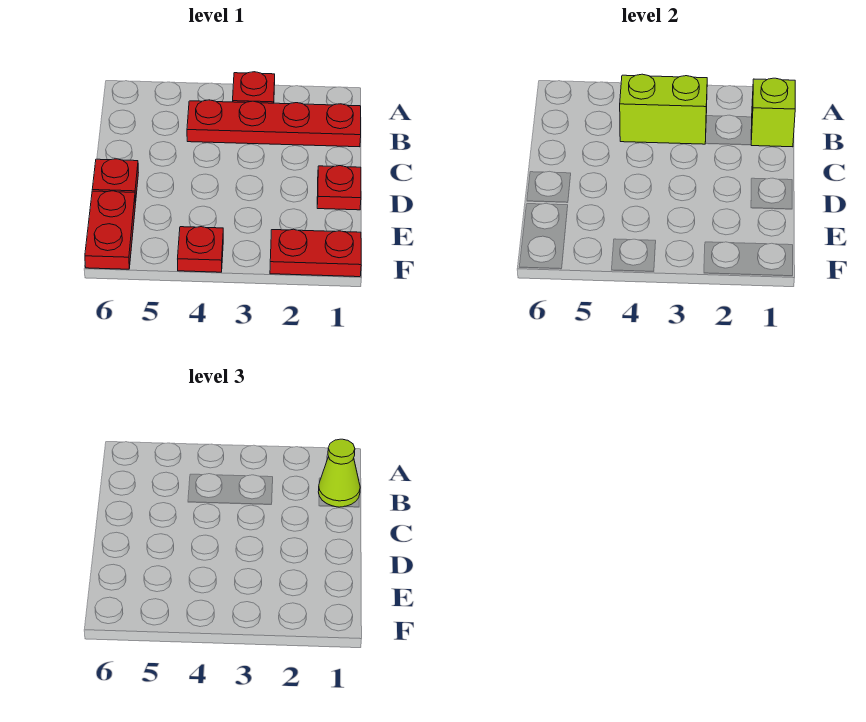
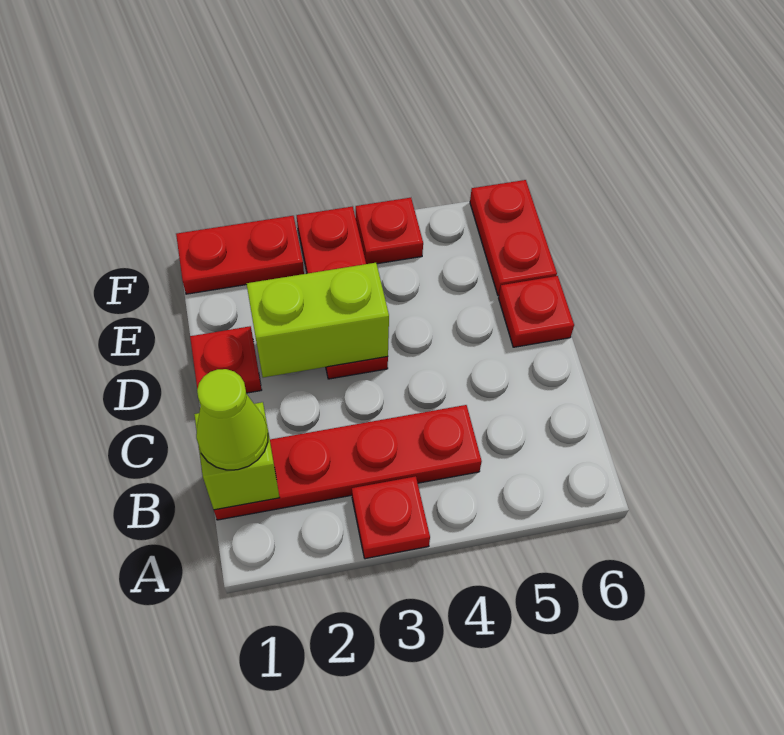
lime brick B3:B4 level 2 -> lime brick D2:D3 level 2
none -> red plate D3:F3 level 1

